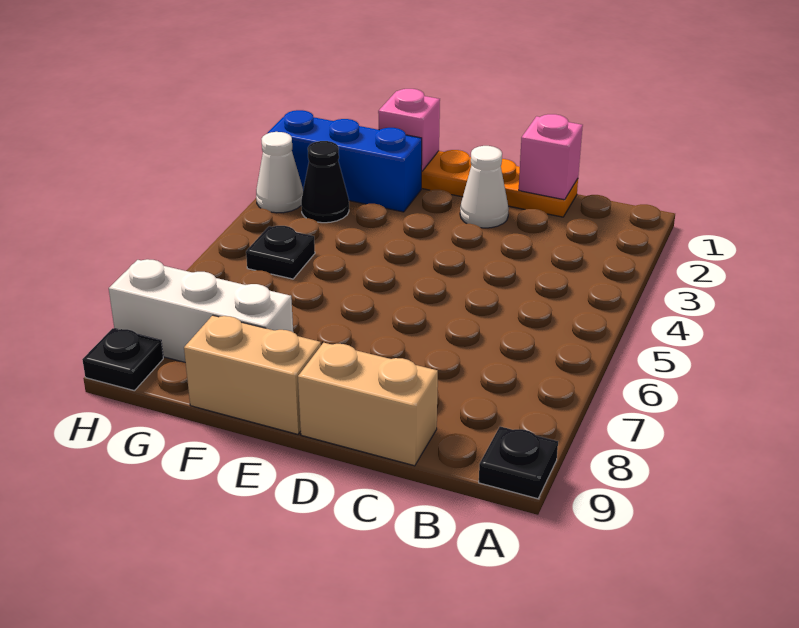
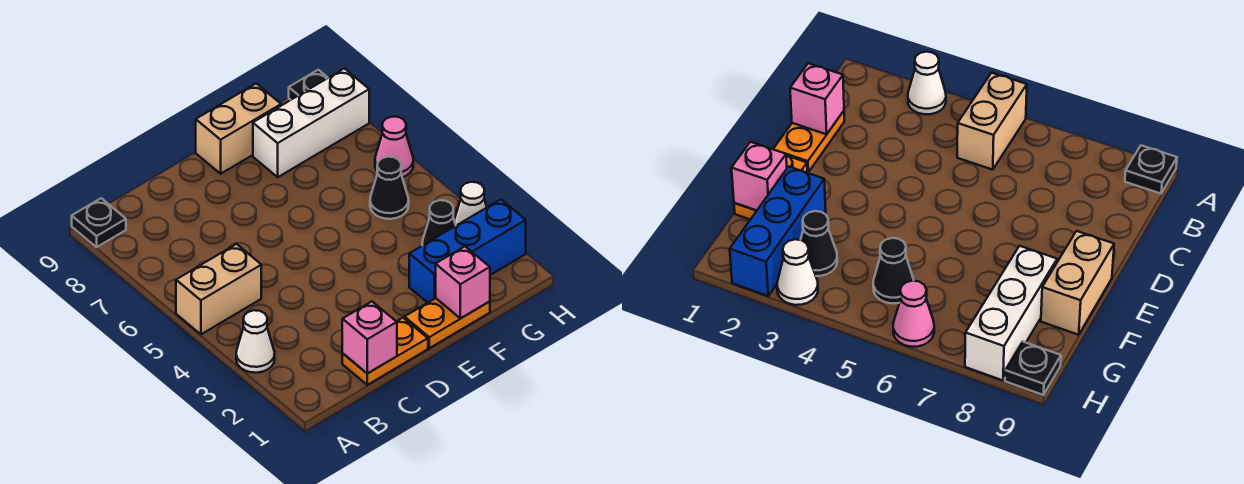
tan brick C9:D9 level 1 -> tan brick A5:B5 level 1
white cone D2 level 1 -> white cone A3 level 1
black plate G5 level 1 -> black cone G5 level 1
none -> pink cone H6 level 1

